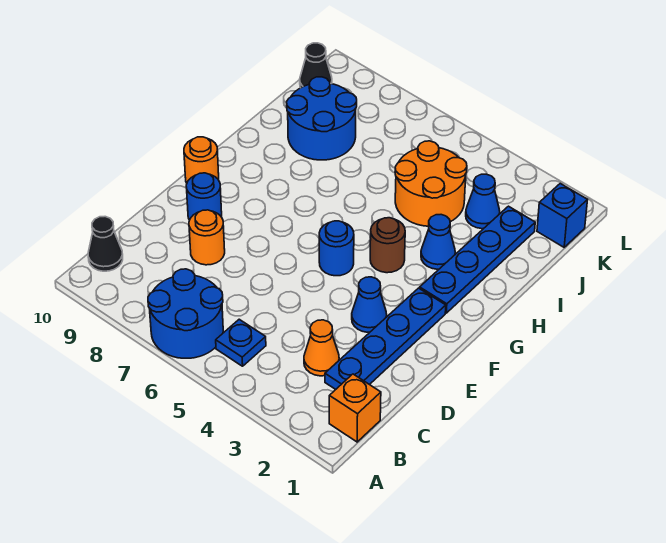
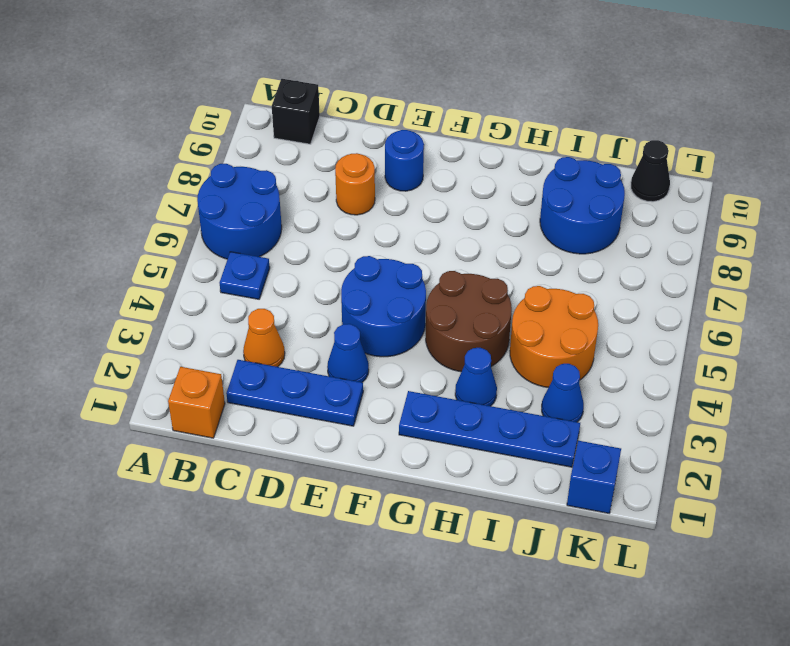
black cone B10 level 1 -> black brick B10 level 1
blue plate C2:F2 level 1 -> blue plate C2:E2 level 1
blue round brick F5 level 1 -> blue round brick E4:F5 level 1
orange round brick F10 level 1 -> none
brown round brick G4 level 1 -> brown round brick G4:H5 level 1

